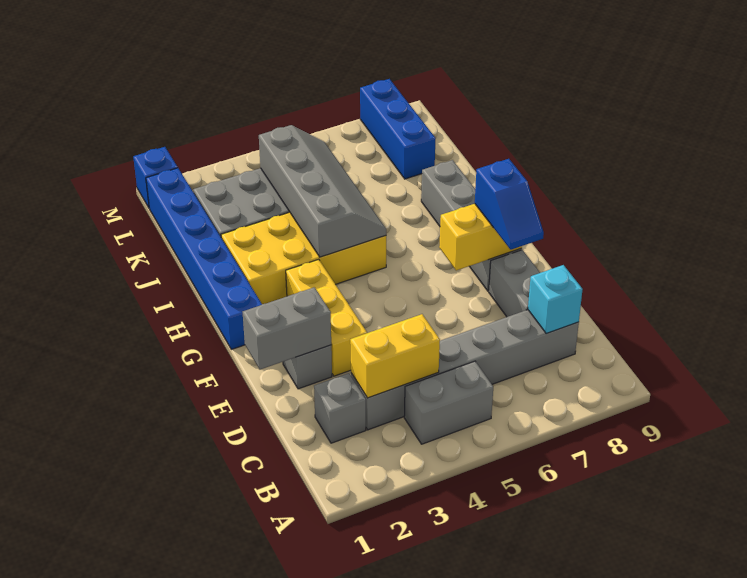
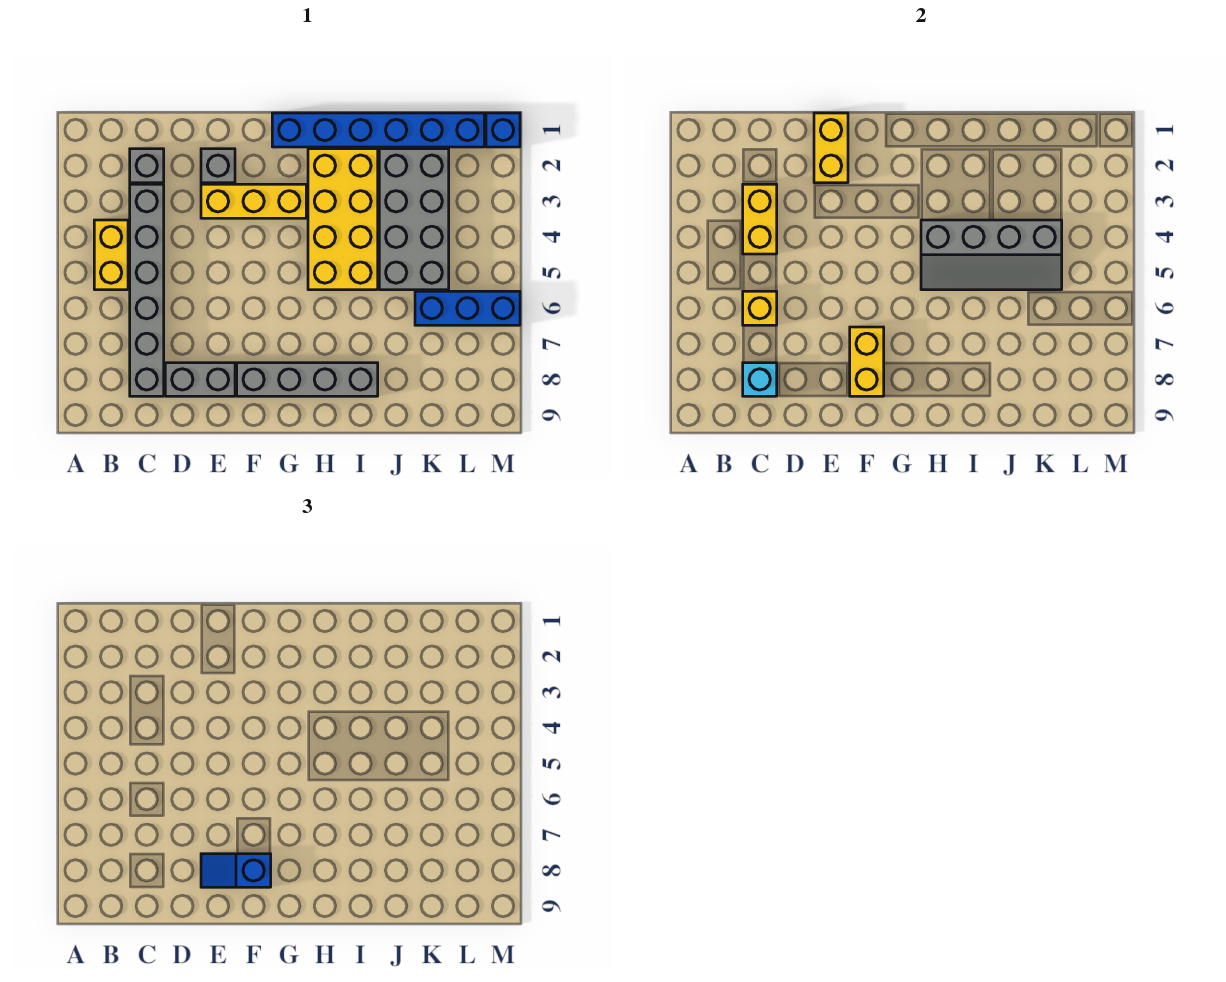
grey brick B4:B5 level 1 -> yellow brick B4:B5 level 1
none -> yellow brick C6 level 2
grey brick E1:E2 level 2 -> yellow brick E1:E2 level 2
blue brick K8:M8 level 1 -> blue brick K6:M6 level 1

